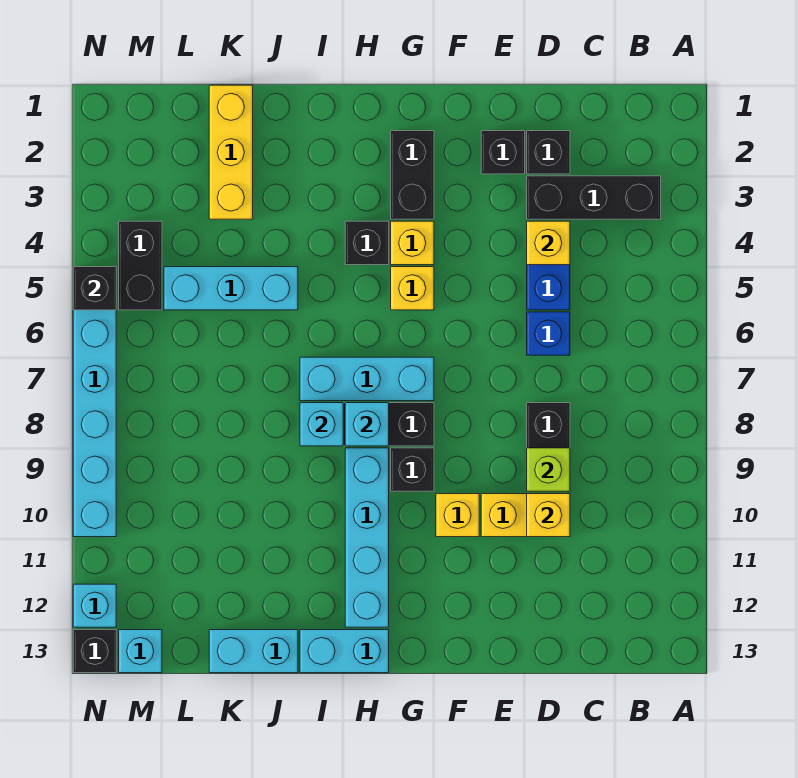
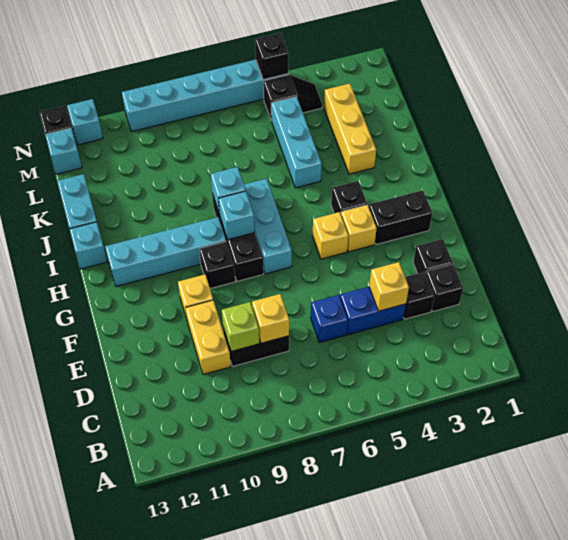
black brick B3:D3 level 1 -> black brick D3 level 1
yellow brick D10 level 2 -> yellow brick D8 level 2
cyan brick H13:I13 level 1 -> cyan brick I13 level 1
yellow brick K1:K3 level 1 -> yellow brick J3:L3 level 1
black brick M4:M5 level 1 -> black slope M4:M5 level 1 top 5

